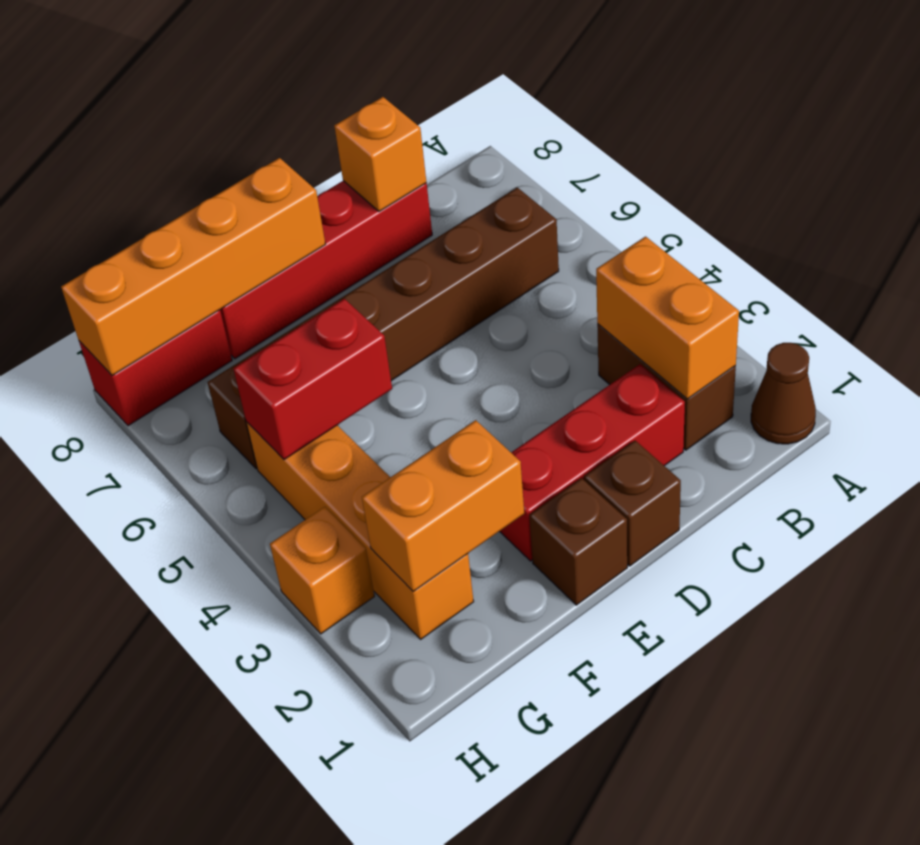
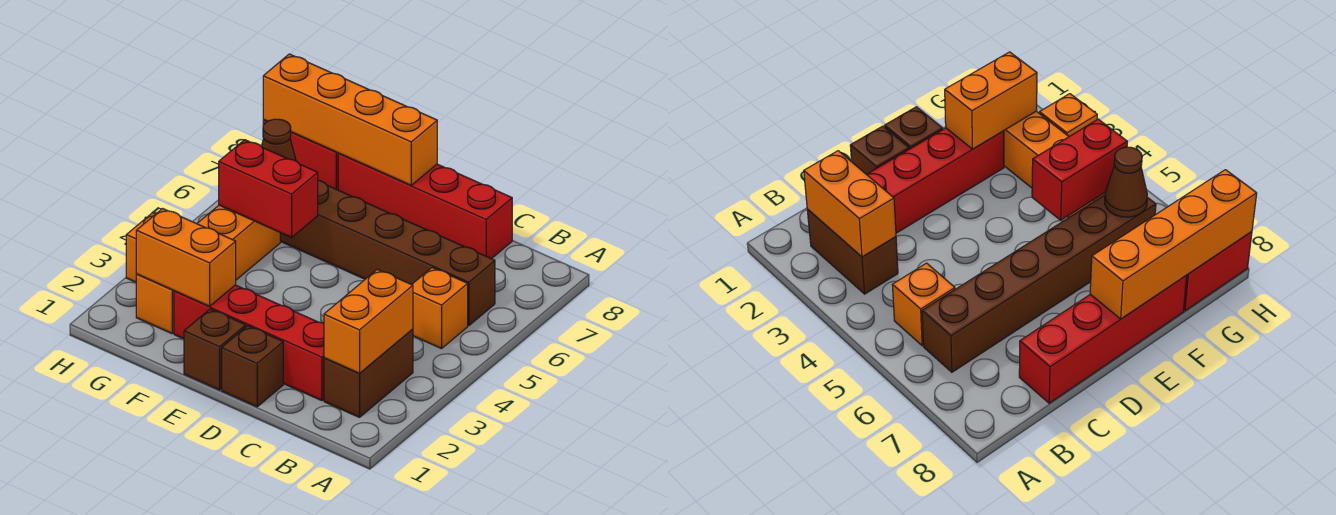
brown cone A1 level 1 -> brown cone G6 level 2
red brick C2:E2 level 1 -> red brick C2:F2 level 1
orange brick C8 level 2 -> orange brick B5 level 1

